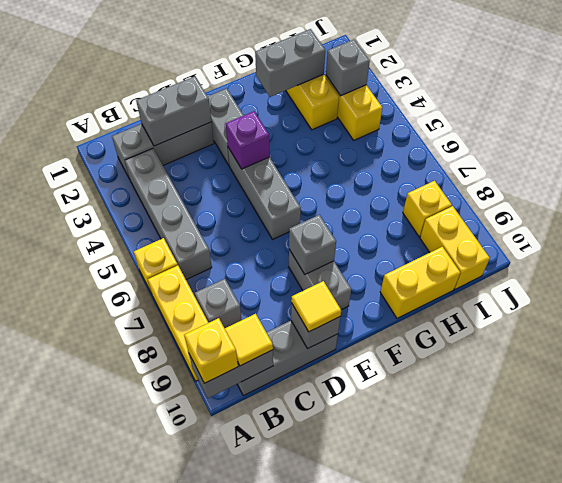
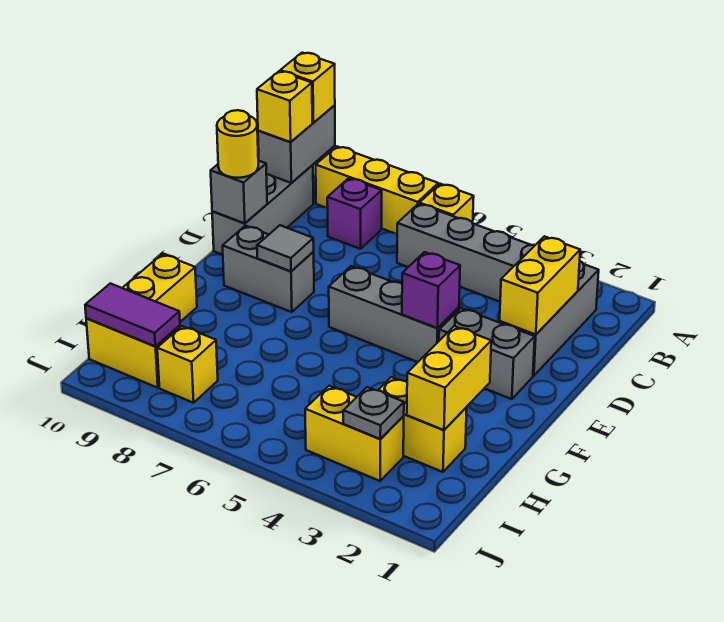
grey brick B8 level 1 -> purple brick B8 level 1
yellow tile B10 level 3 -> yellow brick B10 level 3
grey brick C2:D2 level 2 -> yellow brick C2:D2 level 2
yellow tile D10 level 3 -> yellow round brick D10 level 3
grey brick E8 level 2 -> grey tile E8 level 2
grey brick G2:H2 level 2 -> yellow brick G2:H2 level 2
grey brick I3 level 2 -> grey plate I3 level 2
none -> purple tile I9:I10 level 2

